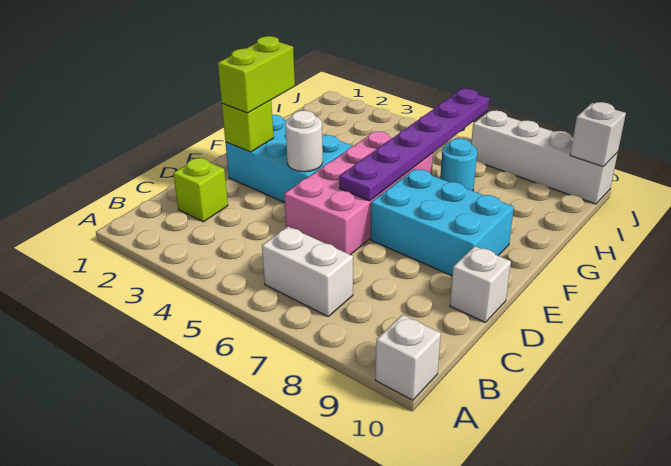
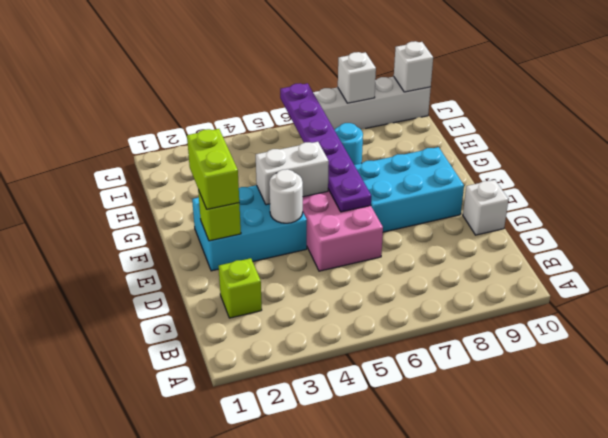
white brick A10 level 1 -> white brick J8 level 2
white brick B6:B7 level 1 -> white brick F4:F5 level 2

